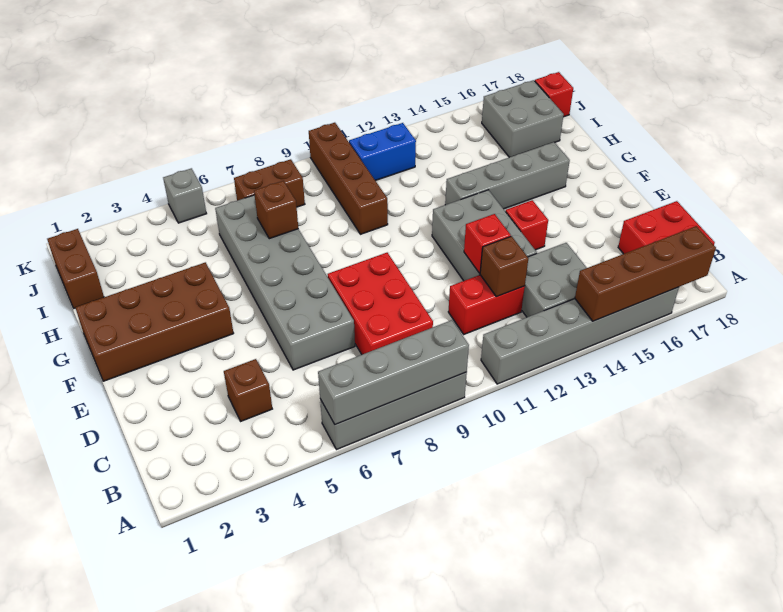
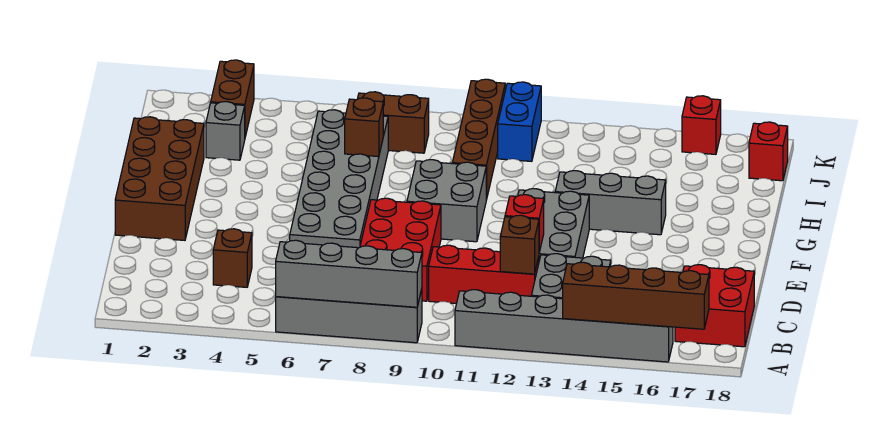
red brick C11:C12 level 1 -> red brick C10:C12 level 1
red brick E14 level 1 -> red brick K16 level 1
brown brick F1:G4 level 1 -> brown brick E1:H2 level 1
grey brick G13:G16 level 1 -> grey brick G13:G15 level 1
brown brick I1:J1 level 1 -> brown brick J3:K3 level 1
grey brick I16:J17 level 1 -> grey brick F9:G10 level 1
blue brick J11:J12 level 1 -> blue brick J11:K11 level 1
grey brick K5 level 1 -> grey brick I3 level 1

